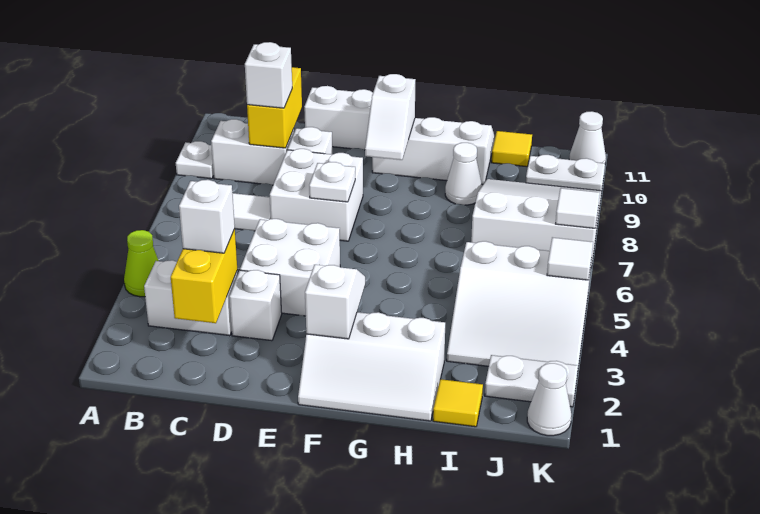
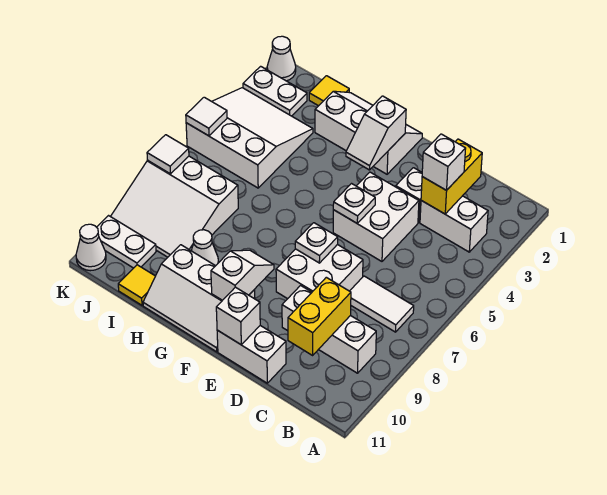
lime cone A4 level 1 -> none
white plate A9 level 1 -> white plate E5 level 2
white brick C9 level 3 -> white brick E11 level 2

